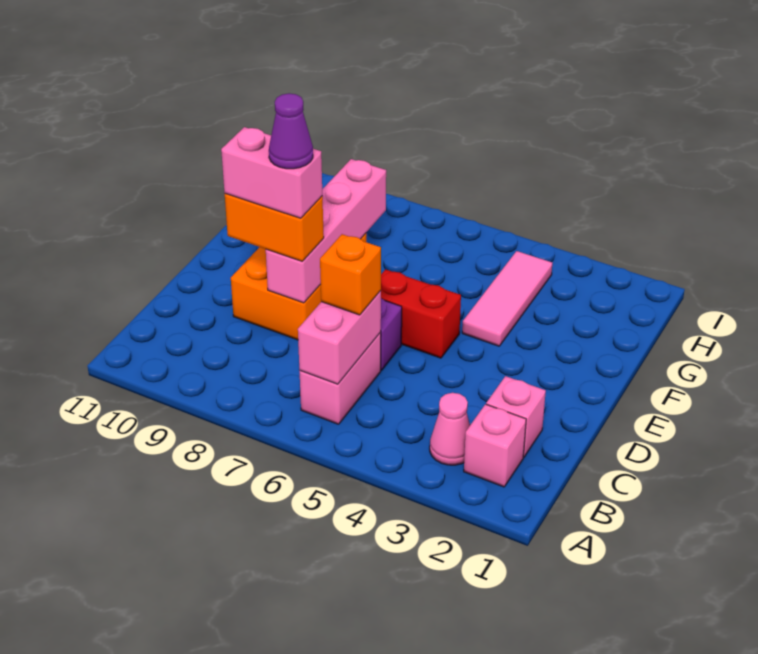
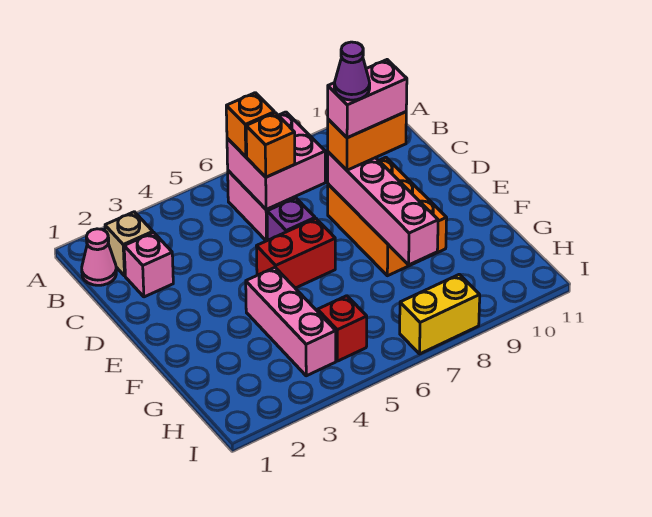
pink brick B2 level 1 -> tan brick B2 level 1
pink cone B3 level 1 -> pink cone B1 level 1
pink brick B6:C6 level 2 -> pink brick B6:C7 level 2
none -> orange brick B6 level 3
pink tile F4:H4 level 1 -> pink brick F4:H4 level 1
none -> red brick H5 level 1
none -> yellow brick I7:I8 level 1

